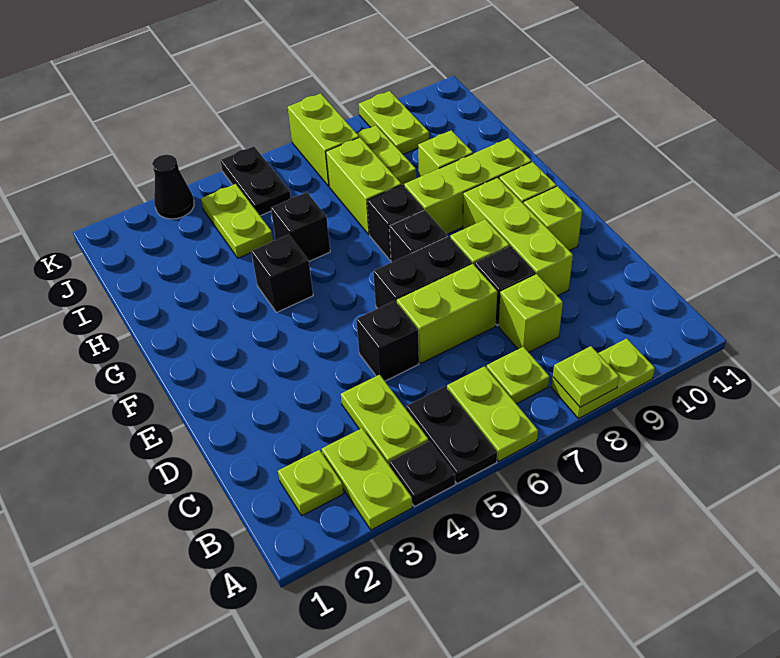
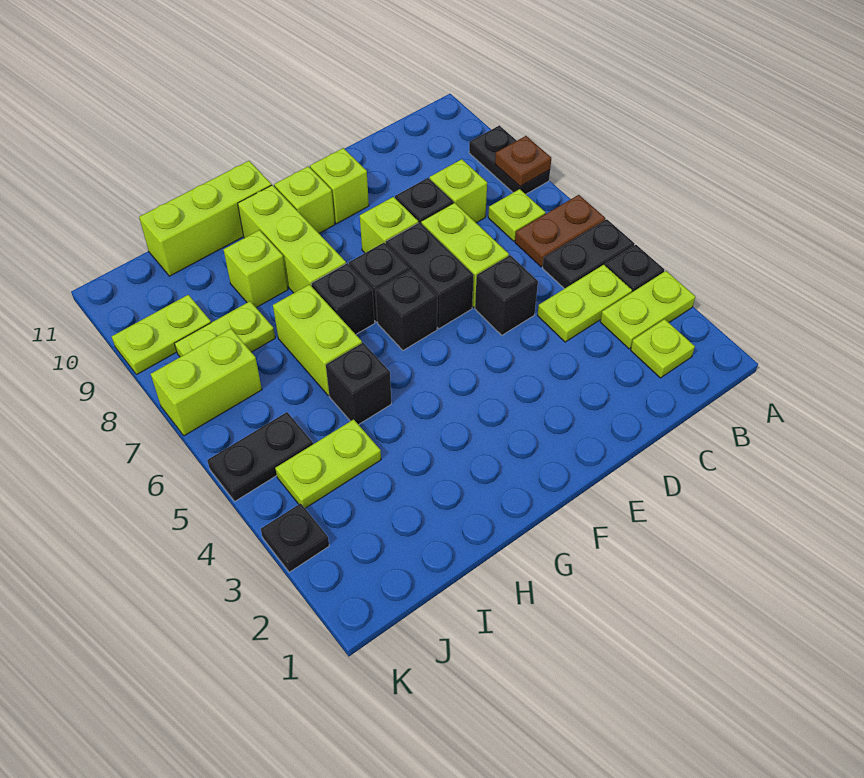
lime plate A6:B6 level 1 -> brown plate A6:B6 level 1
lime plate A8:A9 level 1 -> black plate A8:A9 level 1
lime plate A8 level 2 -> brown plate A8 level 2
lime brick D9:F9 level 1 -> lime brick G11:I11 level 1
black brick G4 level 1 -> black brick F6 level 1
lime brick H7:I7 level 1 -> lime brick H6:H7 level 1
black cone K3 level 1 -> black plate K3 level 1

